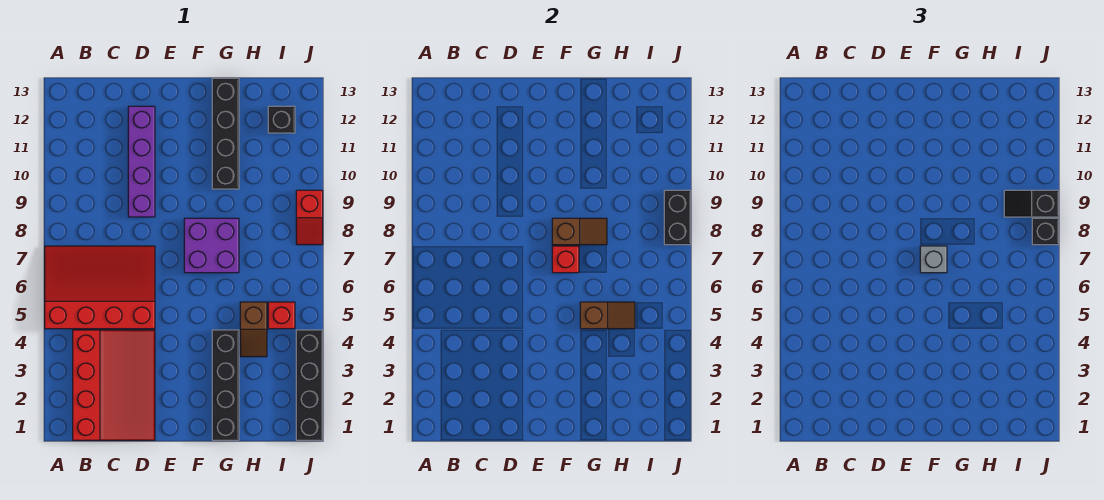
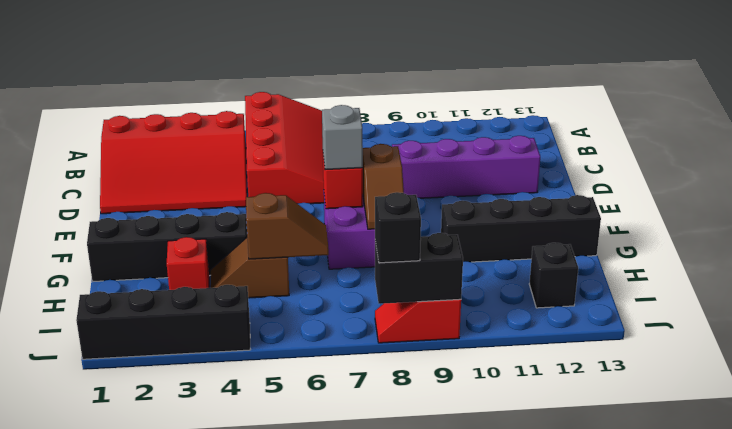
brown slope G5:H5 level 2 top G -> brown slope H5:H6 level 2 top 5
red brick I5 level 1 -> red brick H3 level 1
black slope I9:J9 level 3 top J -> none

